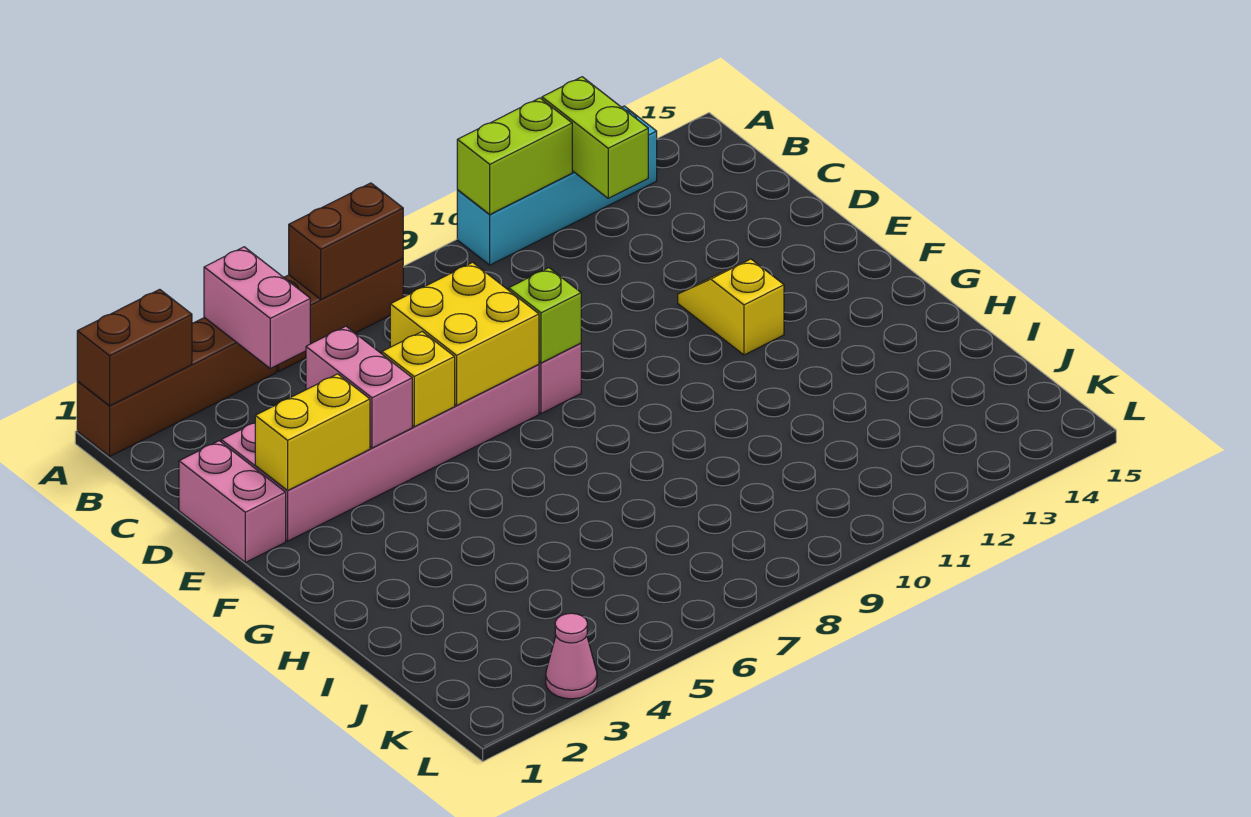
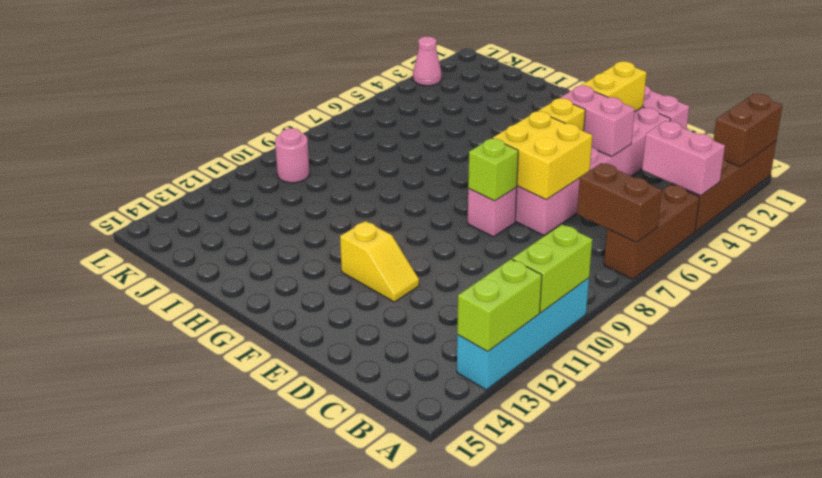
brown brick A6:A7 level 2 -> brown brick A7:B7 level 2
lime brick A12:B12 level 2 -> lime brick A12:A13 level 2
none -> pink round brick K10 level 1

